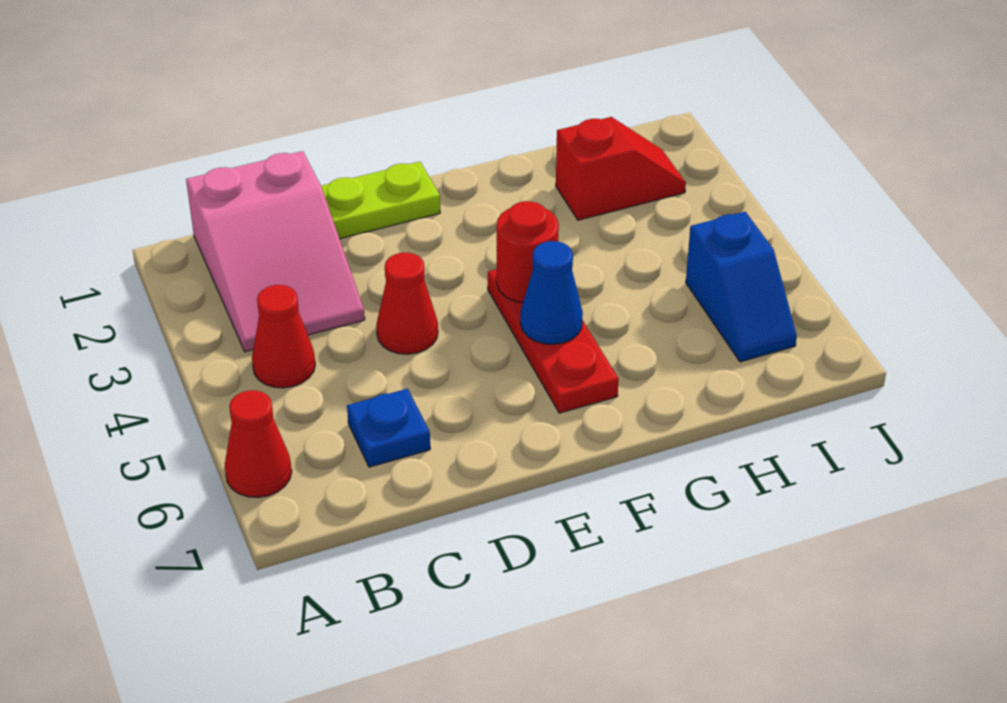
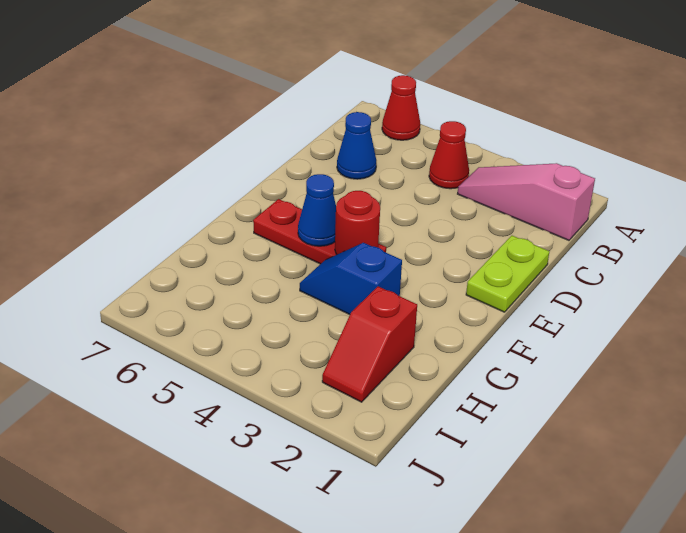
pink slope B1:C3 level 1 top 1 -> pink slope B1:B3 level 1 top 1
blue plate C6 level 1 -> blue cone C6 level 1
red cone D4 level 1 -> none
blue slope I5:I6 level 1 top 5 -> blue slope G3:G4 level 1 top 3

